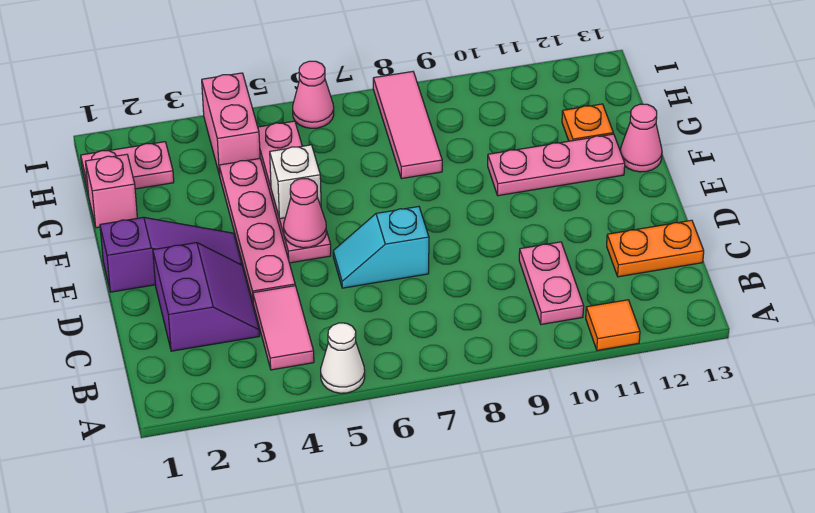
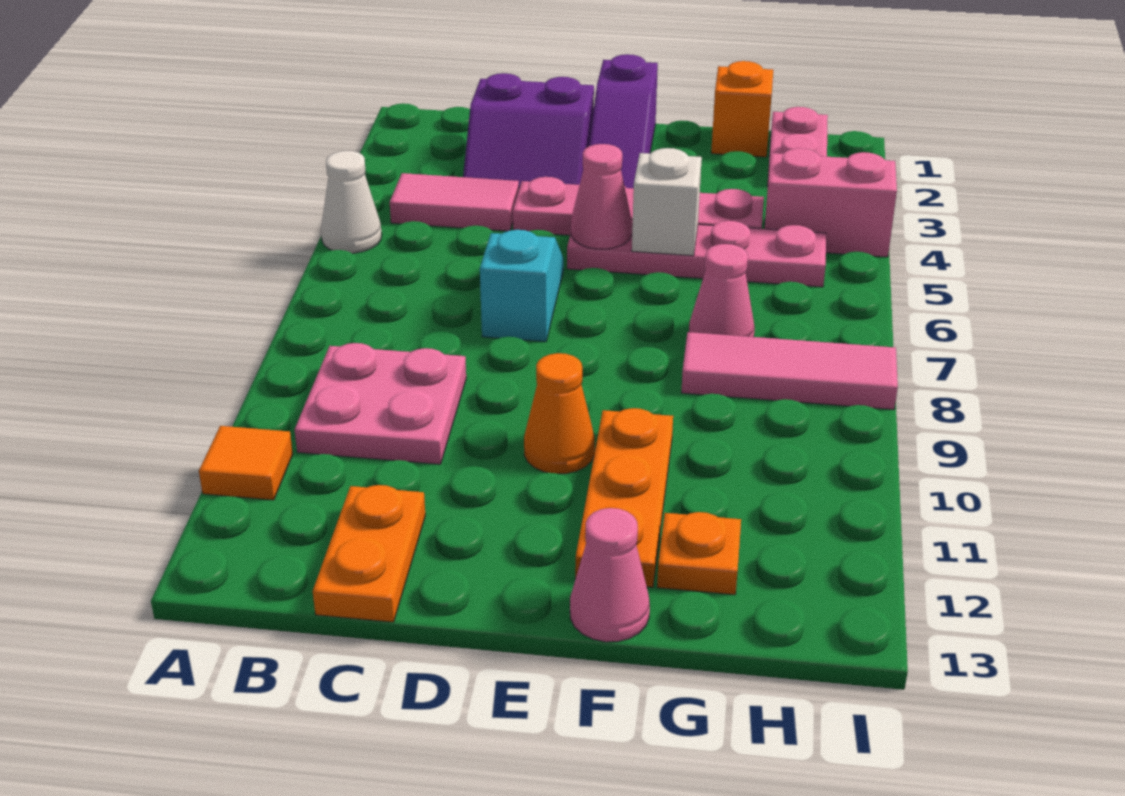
pink plate B10:C10 level 1 -> pink plate B9:C10 level 1
none -> orange cone E10 level 1
pink plate F10:F12 level 1 -> orange plate F10:F12 level 1
pink brick G1 level 1 -> orange brick G1 level 1
pink cone I6 level 1 -> pink cone G7 level 1

